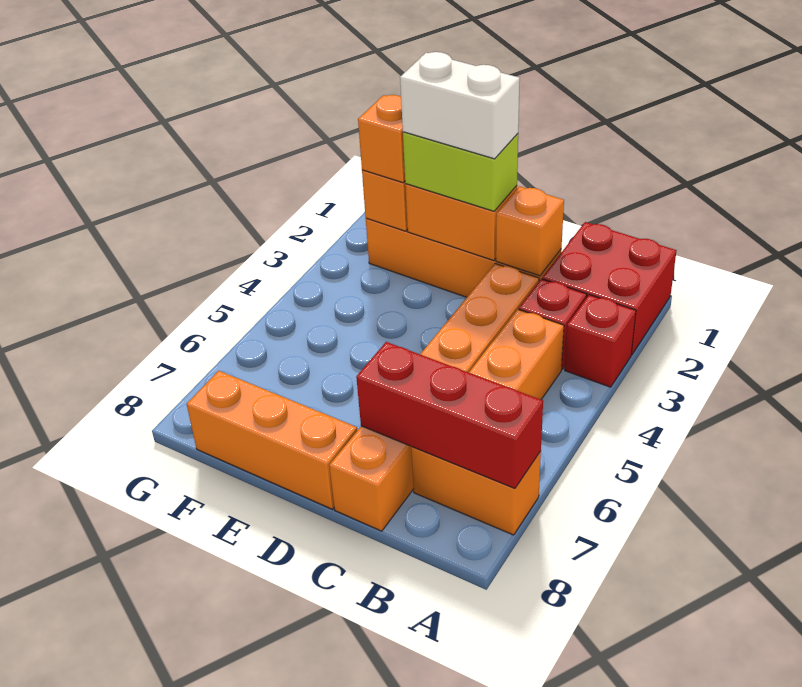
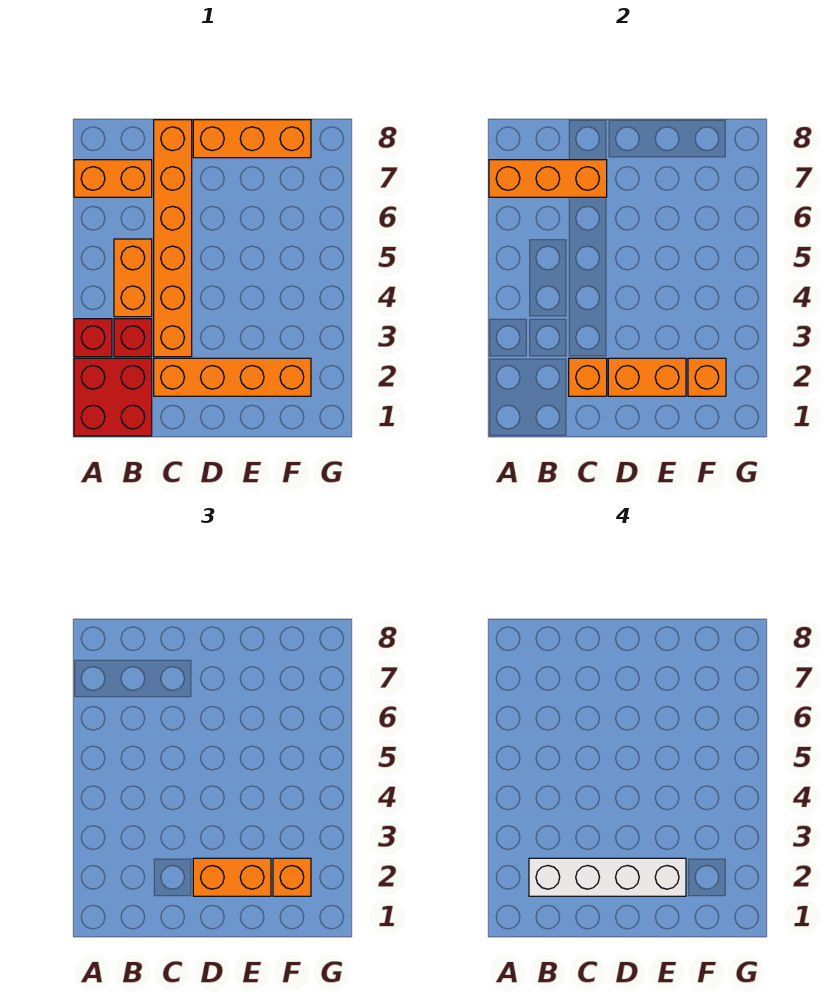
red brick A7:C7 level 2 -> orange brick A7:C7 level 2
lime brick D2:E2 level 3 -> orange brick D2:E2 level 3
white brick D2:E2 level 4 -> white brick B2:E2 level 4

